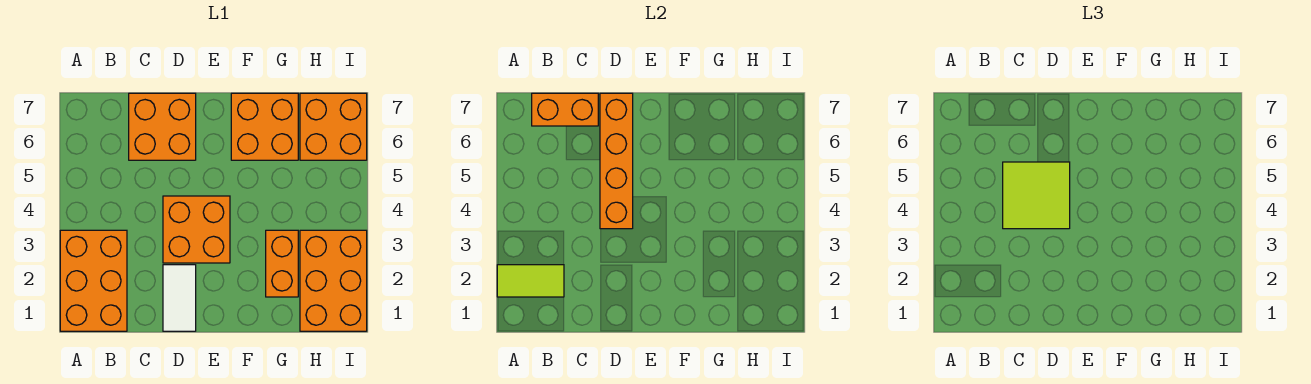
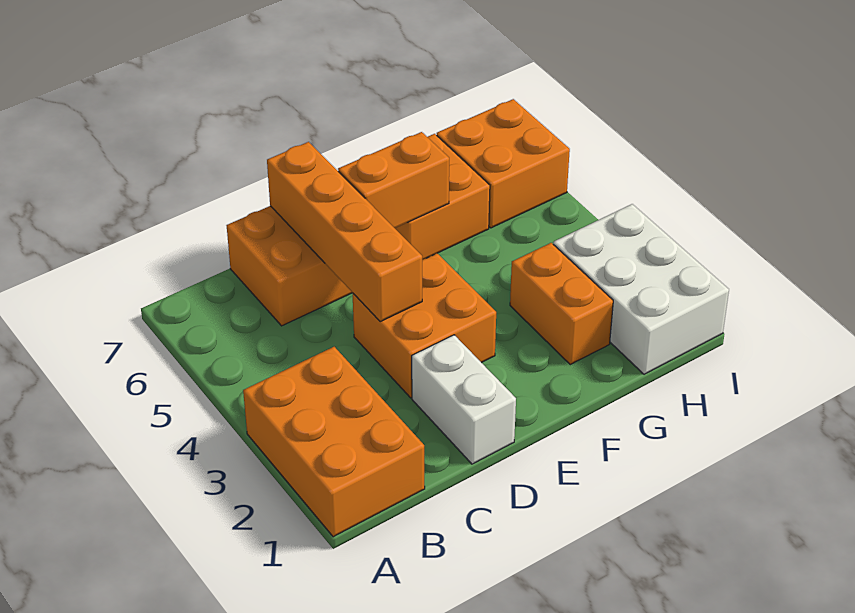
lime tile A2:B2 level 2 -> none
orange brick B7:C7 level 2 -> orange brick E6:F6 level 2
lime tile C4:D5 level 3 -> none
white tile D1:D2 level 1 -> white brick D1:D2 level 1
orange brick H1:I3 level 1 -> white brick H1:I3 level 1

